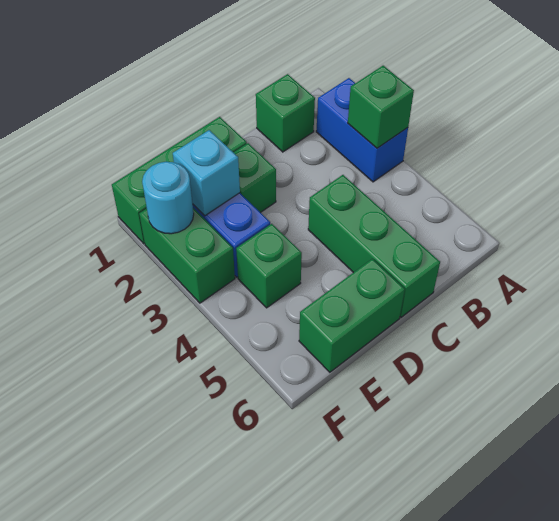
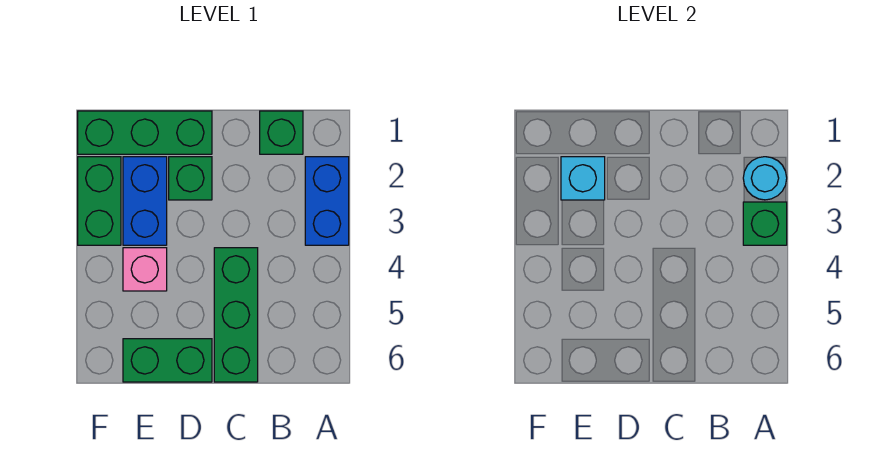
green brick E4 level 1 -> pink brick E4 level 1
cyan round brick F2 level 2 -> cyan round brick A2 level 2

